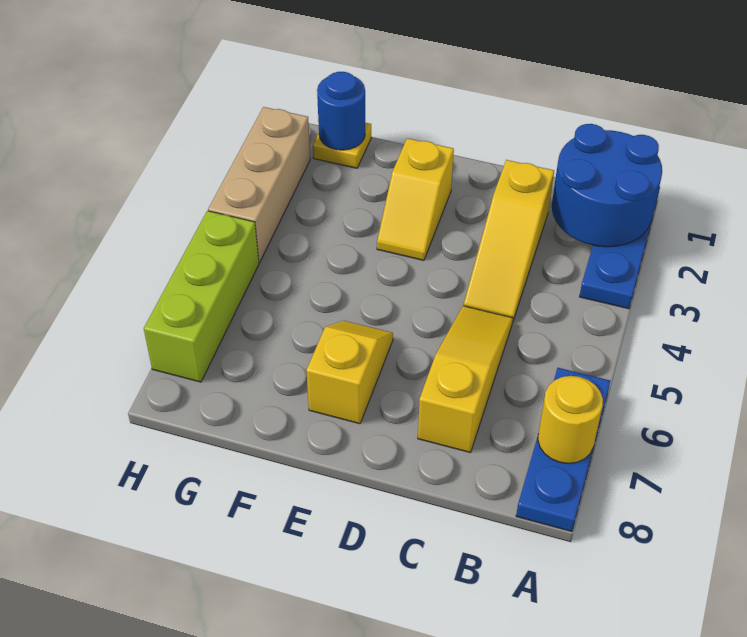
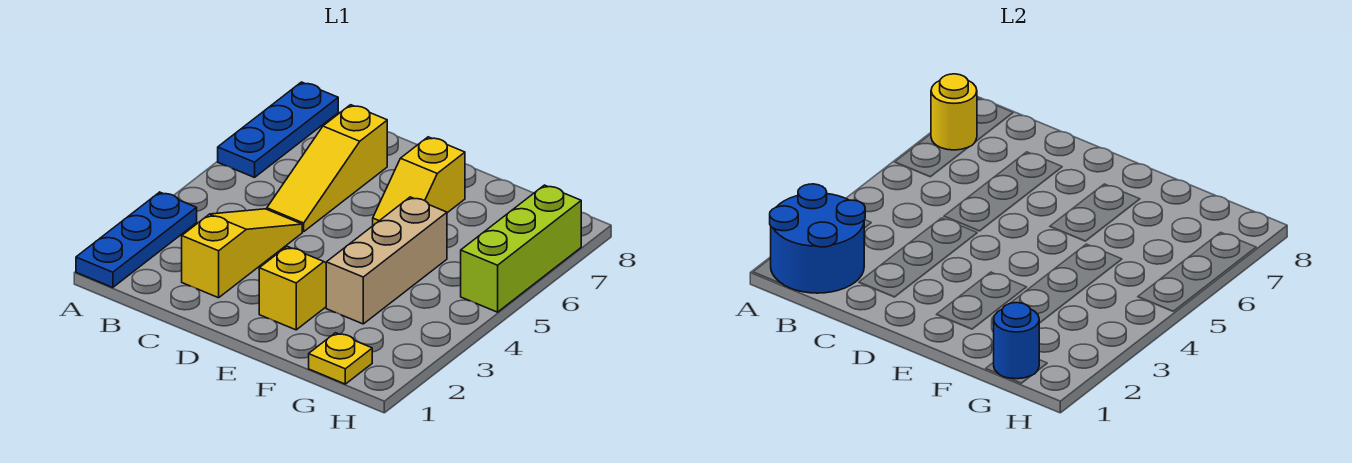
tan brick H2:H4 level 1 -> tan brick F3:F5 level 1

